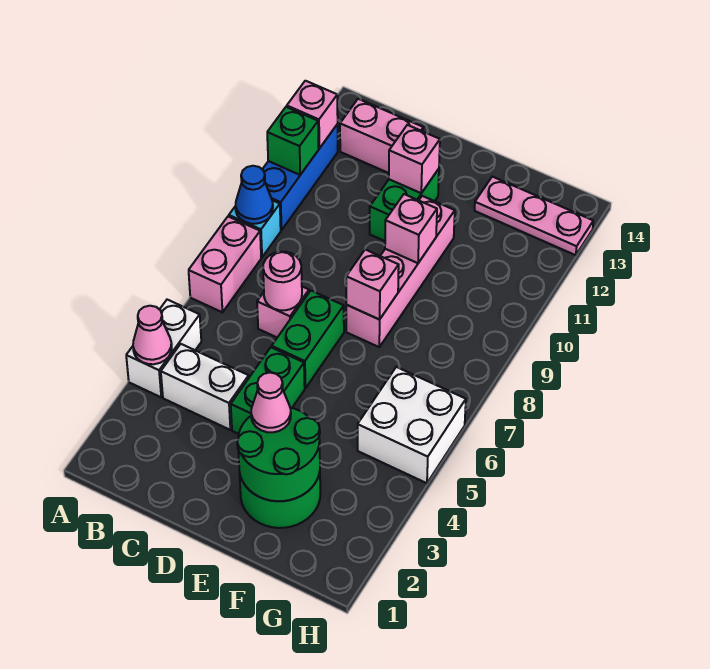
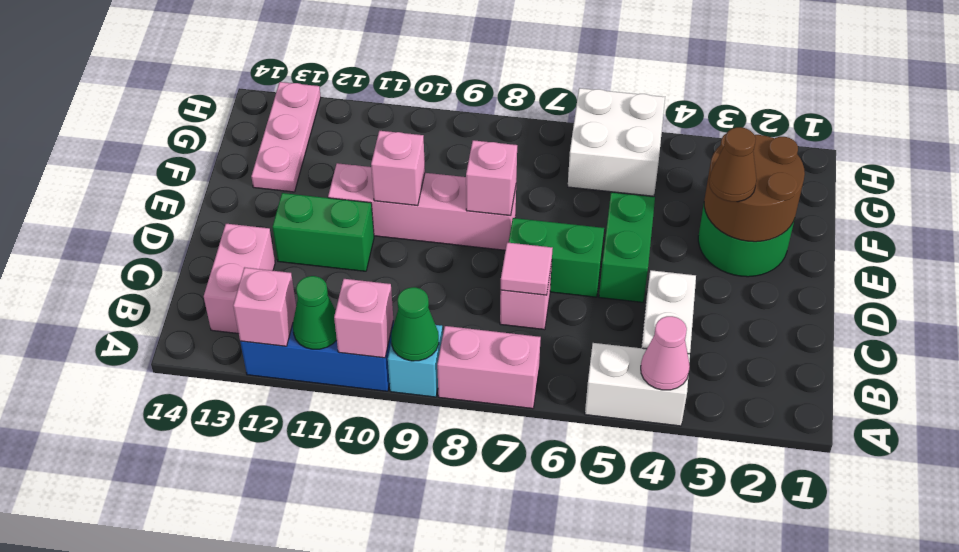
blue cone A9 level 2 -> green cone A9 level 2
green brick A11 level 2 -> green cone A11 level 2
pink round brick C7 level 2 -> pink tile C7 level 2
green brick D4:D5 level 1 -> green brick D5:E5 level 1
pink brick D12 level 2 -> pink brick A10 level 2
green round brick E2:F3 level 2 -> brown round brick E2:F3 level 2
pink cone E3 level 3 -> brown cone E3 level 3

